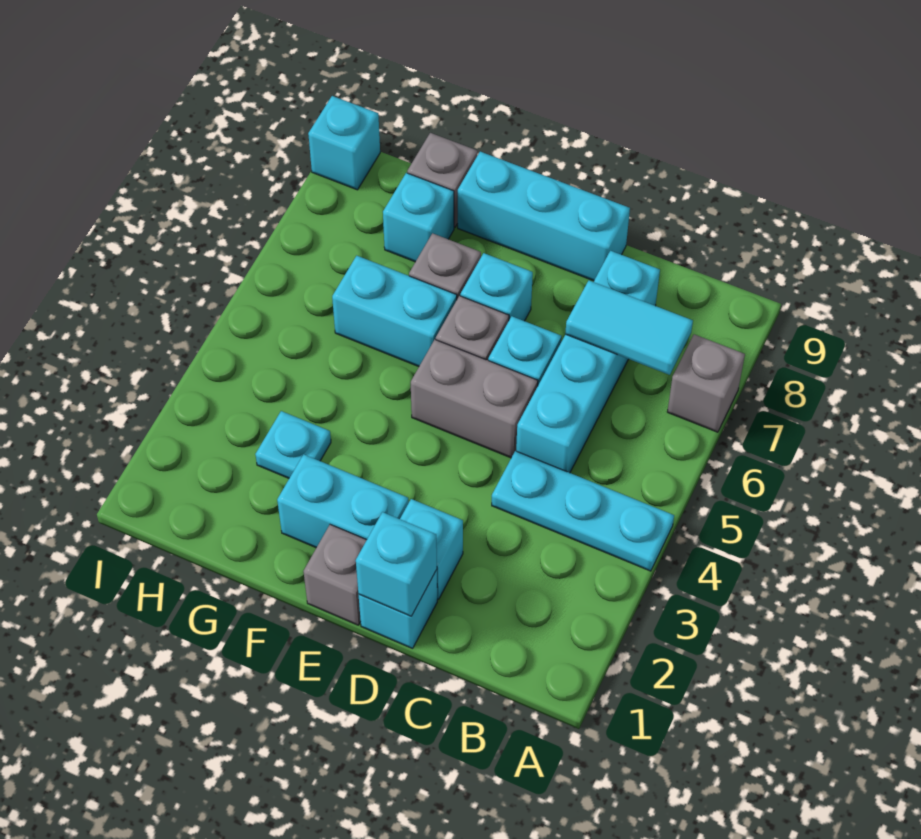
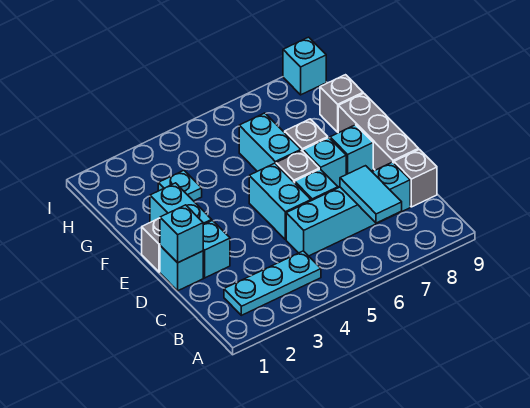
cyan plate A4:C4 level 1 -> cyan plate B2:B4 level 1
grey brick A7 level 1 -> grey brick C9 level 1
grey brick D5:E5 level 1 -> cyan brick D5:E5 level 1
cyan brick D9:F9 level 1 -> grey brick D9:F9 level 1
cyan brick G8 level 1 -> cyan brick E8 level 1

